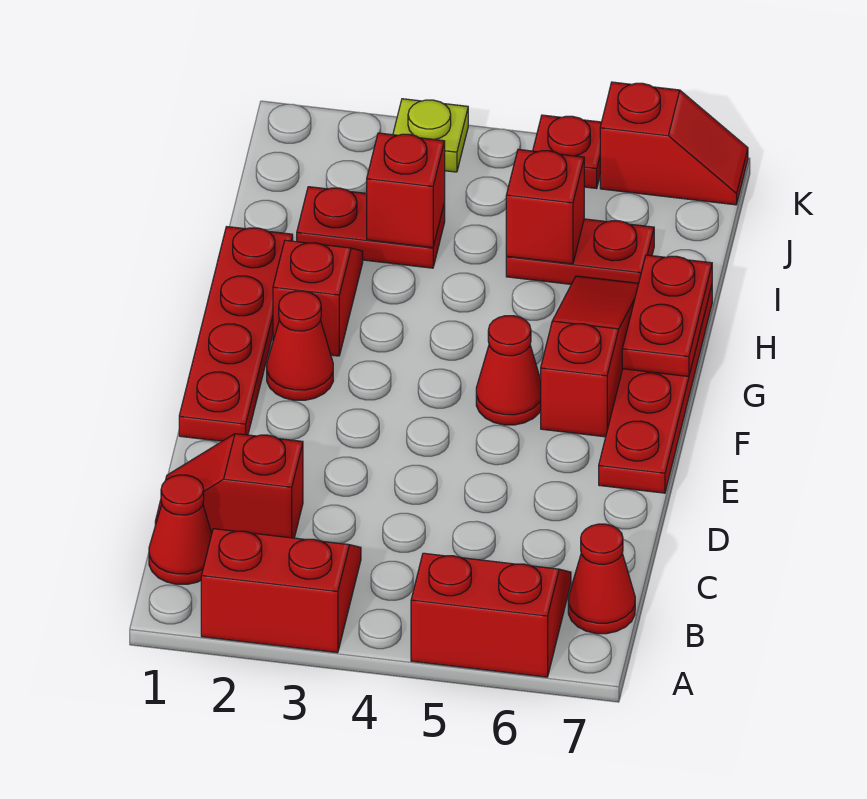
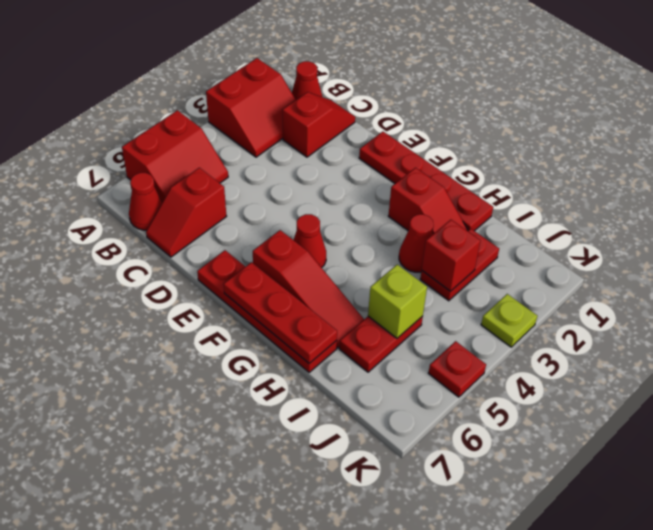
red cone F2 level 1 -> red cone H3 level 1
red plate G7:H7 level 2 -> red plate F7:H7 level 2
red brick I5 level 2 -> lime brick I5 level 2
red slope K6:K7 level 1 top 6 -> red slope C6:C7 level 1 top 6

